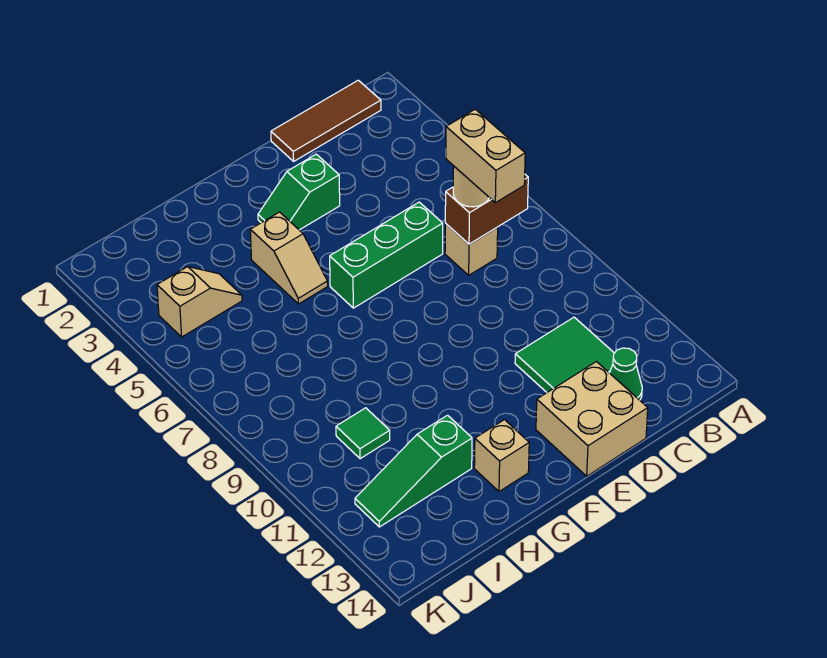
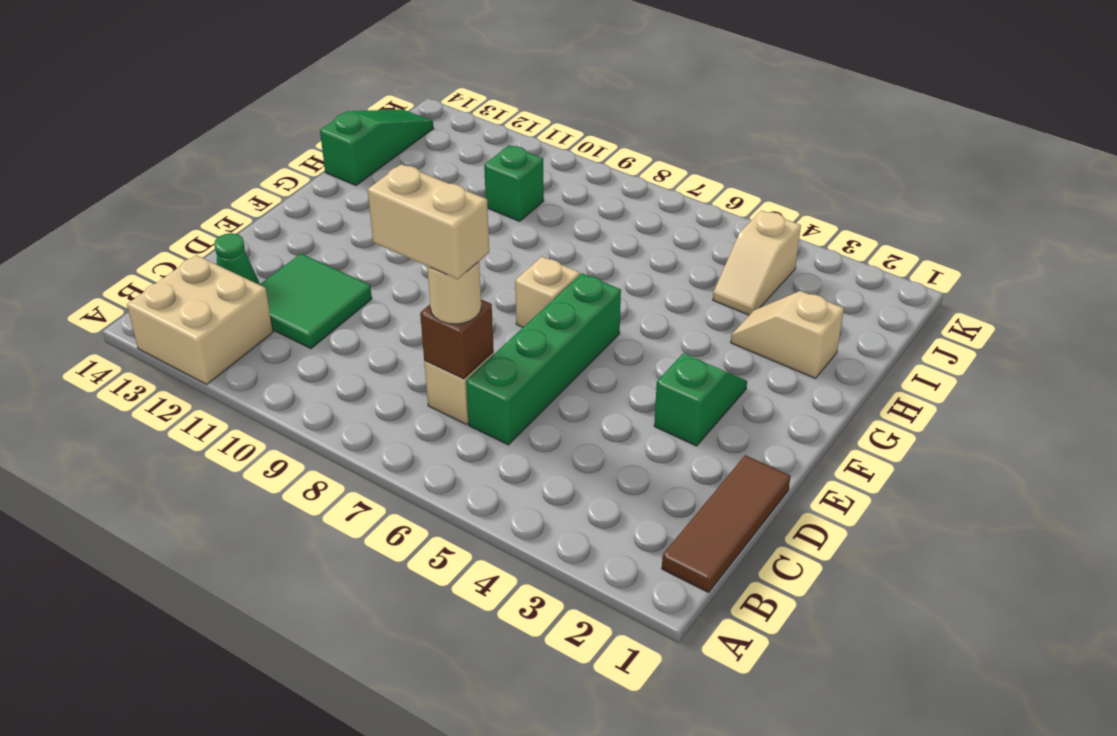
brown brick B7:C7 level 2 -> brown brick C7 level 2
green brick D6:F6 level 1 -> green brick C6:F6 level 1
tan brick D13:E14 level 1 -> tan brick A12:B13 level 1
tan slope G4:G5 level 1 top 4 -> tan slope H2:H3 level 1 top 2
tan brick G13 level 1 -> tan brick F7 level 1
green slope H12:J12 level 1 top H -> green slope H14:J14 level 1 top H
green tile I10 level 1 -> green brick I10 level 1

